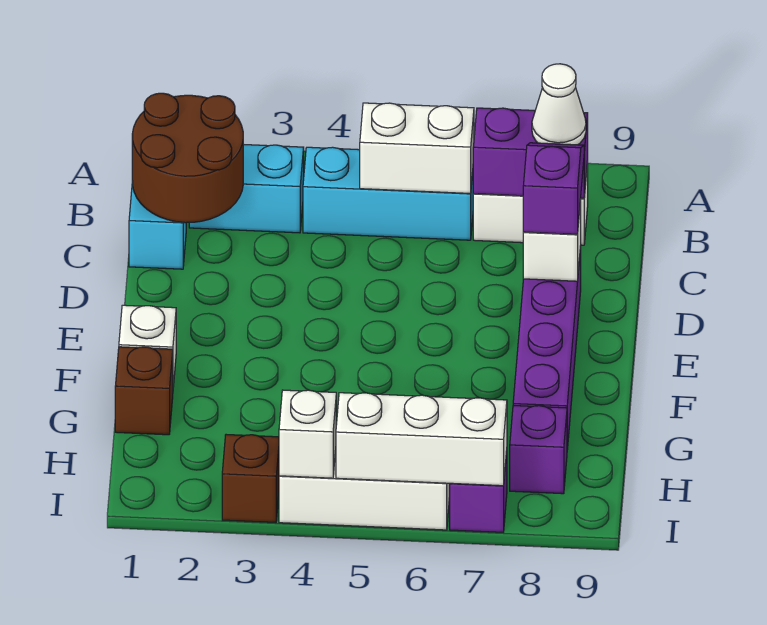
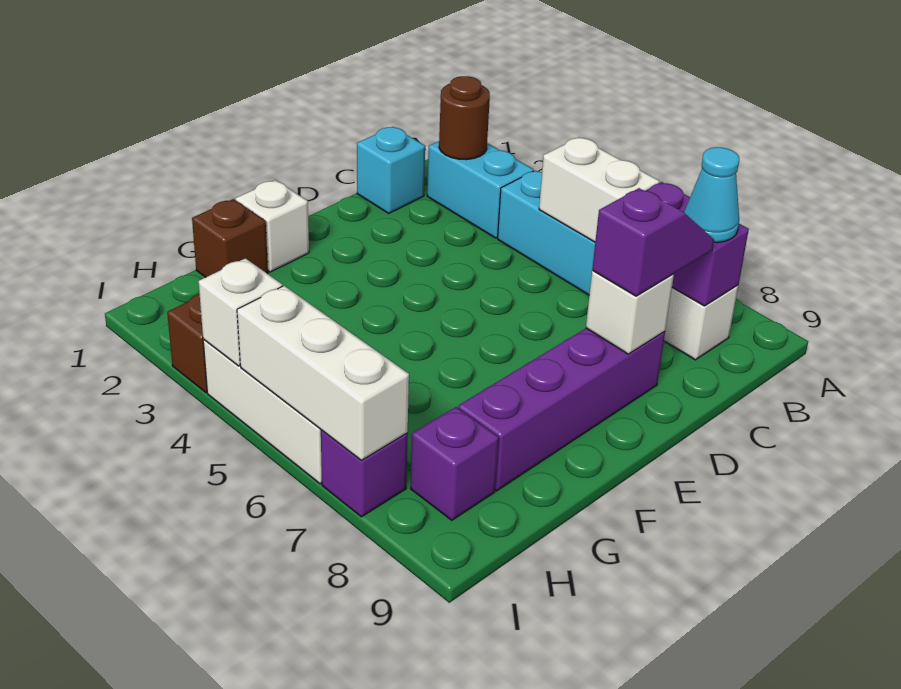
brown round brick B1:C2 level 2 -> brown round brick B2 level 2
white cone B8 level 3 -> cyan cone B8 level 3

